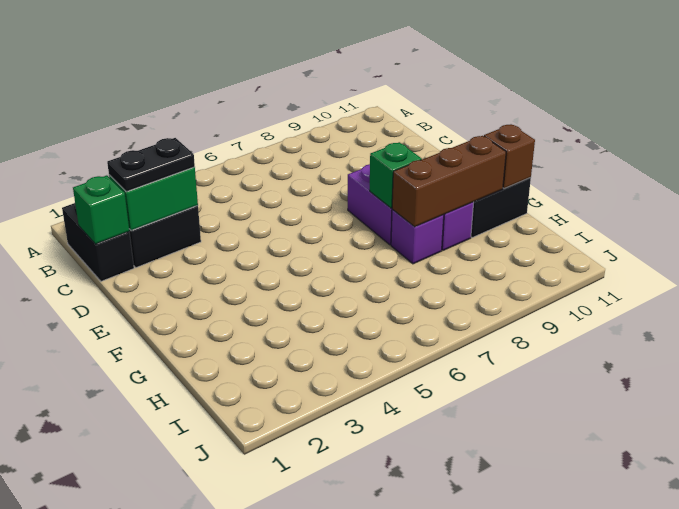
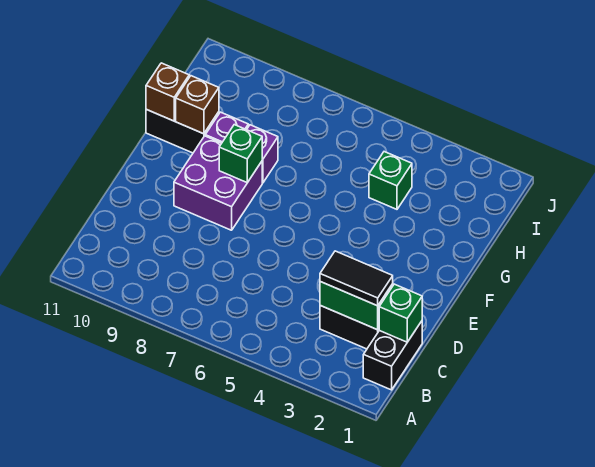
black plate C2:C3 level 3 -> black tile C2:C3 level 3
brown brick G8:G10 level 2 -> brown brick G10 level 2
none -> green brick H4 level 1

